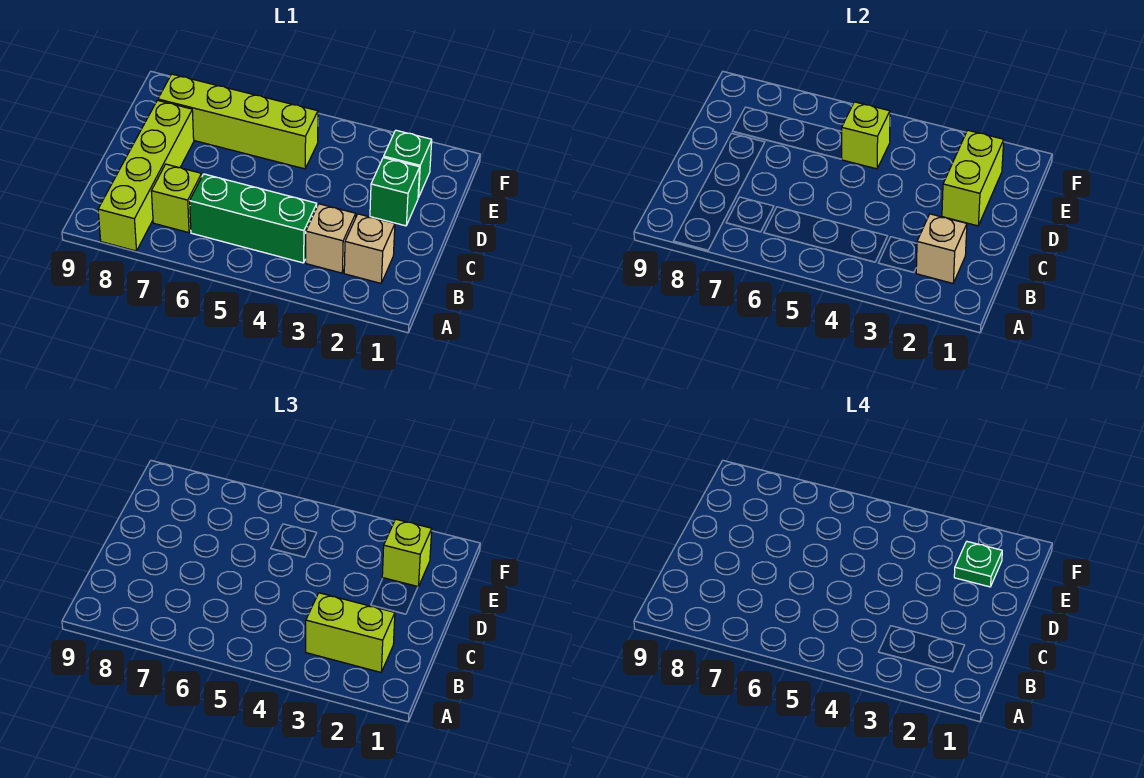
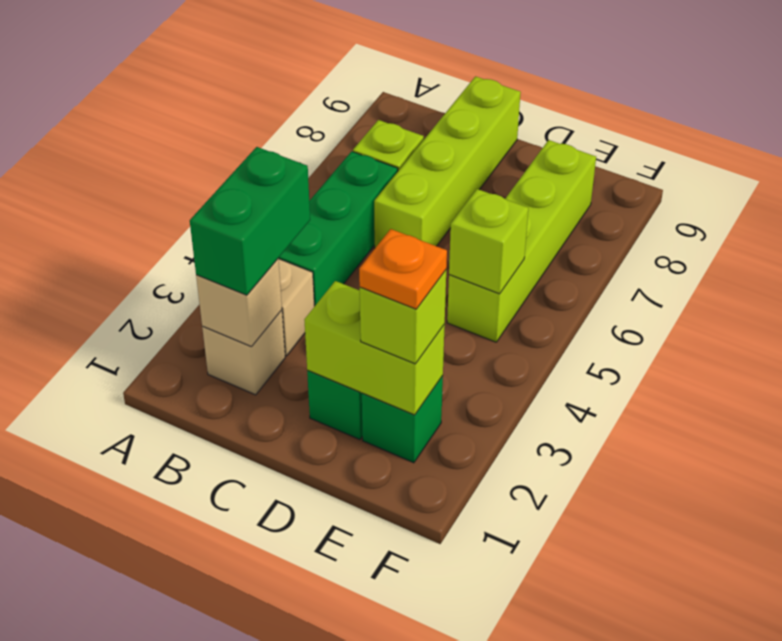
lime brick A8:D8 level 1 -> lime brick C6:C9 level 1
lime brick B2:B3 level 3 -> green brick B2:B3 level 3
green plate E2 level 4 -> orange plate E2 level 4

